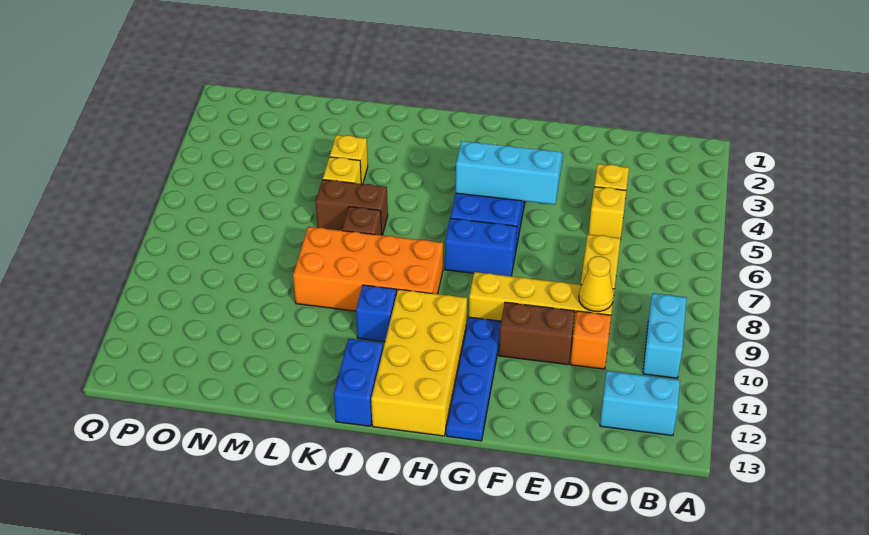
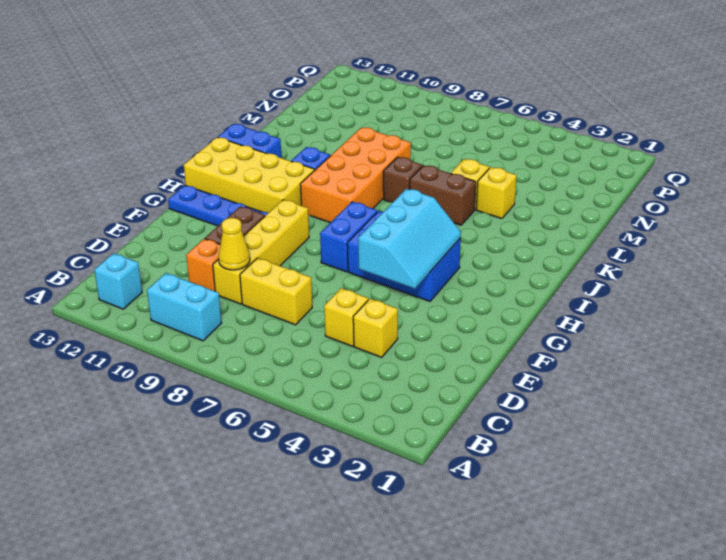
cyan brick B12:C12 level 1 -> cyan brick B12 level 1
brown brick K6:L6 level 1 -> brown brick K5:K6 level 1

